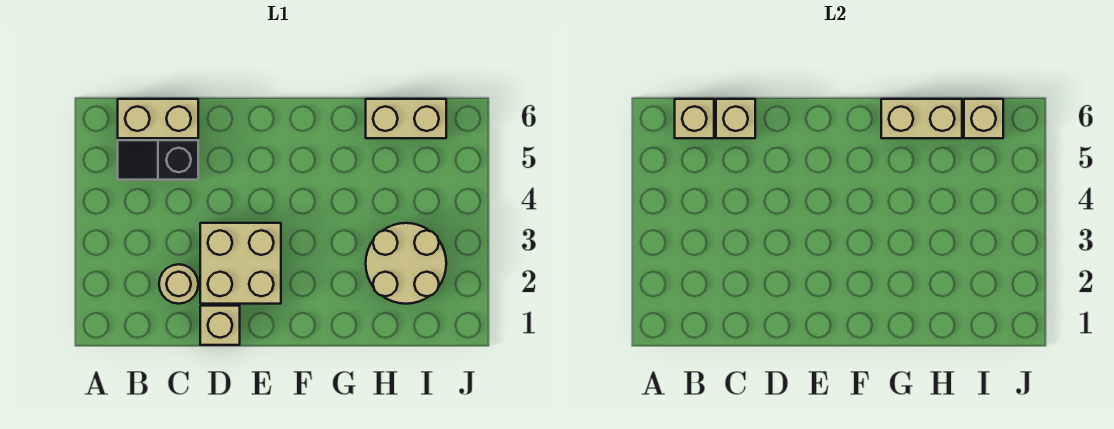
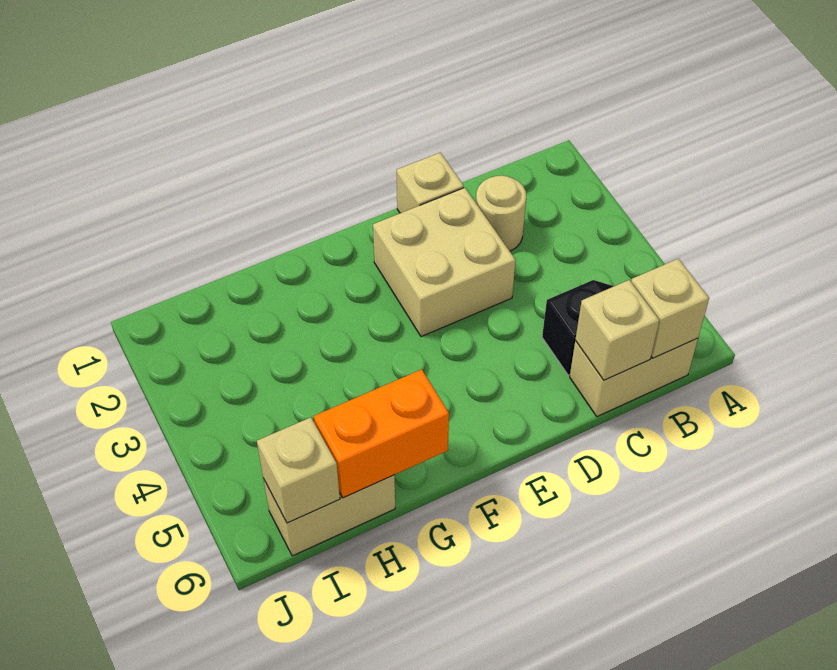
tan brick G6:H6 level 2 -> orange brick G6:H6 level 2
tan round brick H2:I3 level 1 -> none

